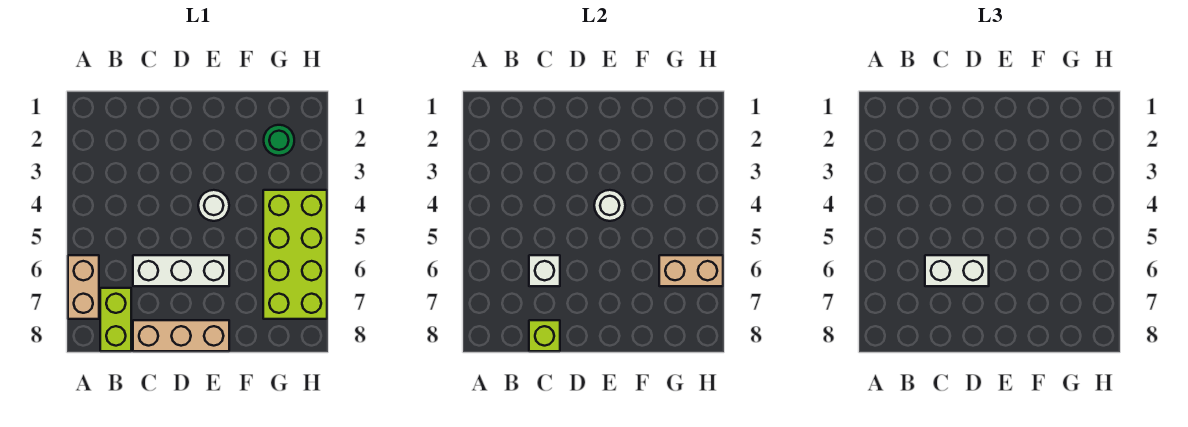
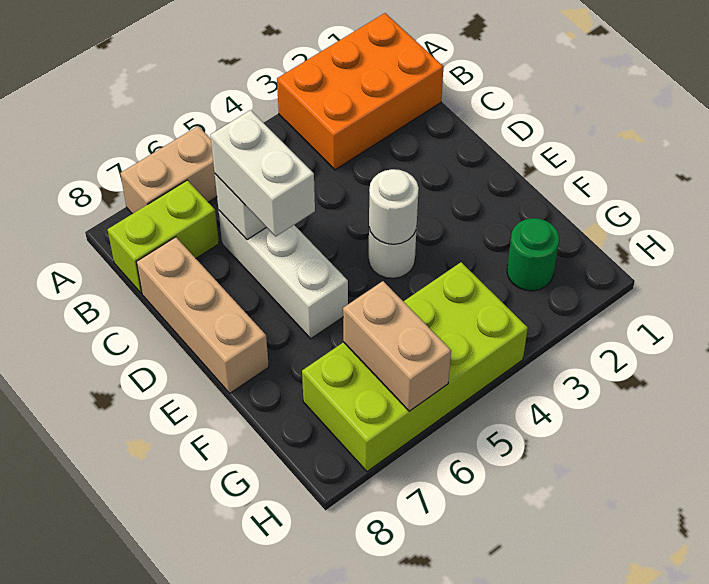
none -> orange brick A1:B3 level 1
lime brick C8 level 2 -> none

